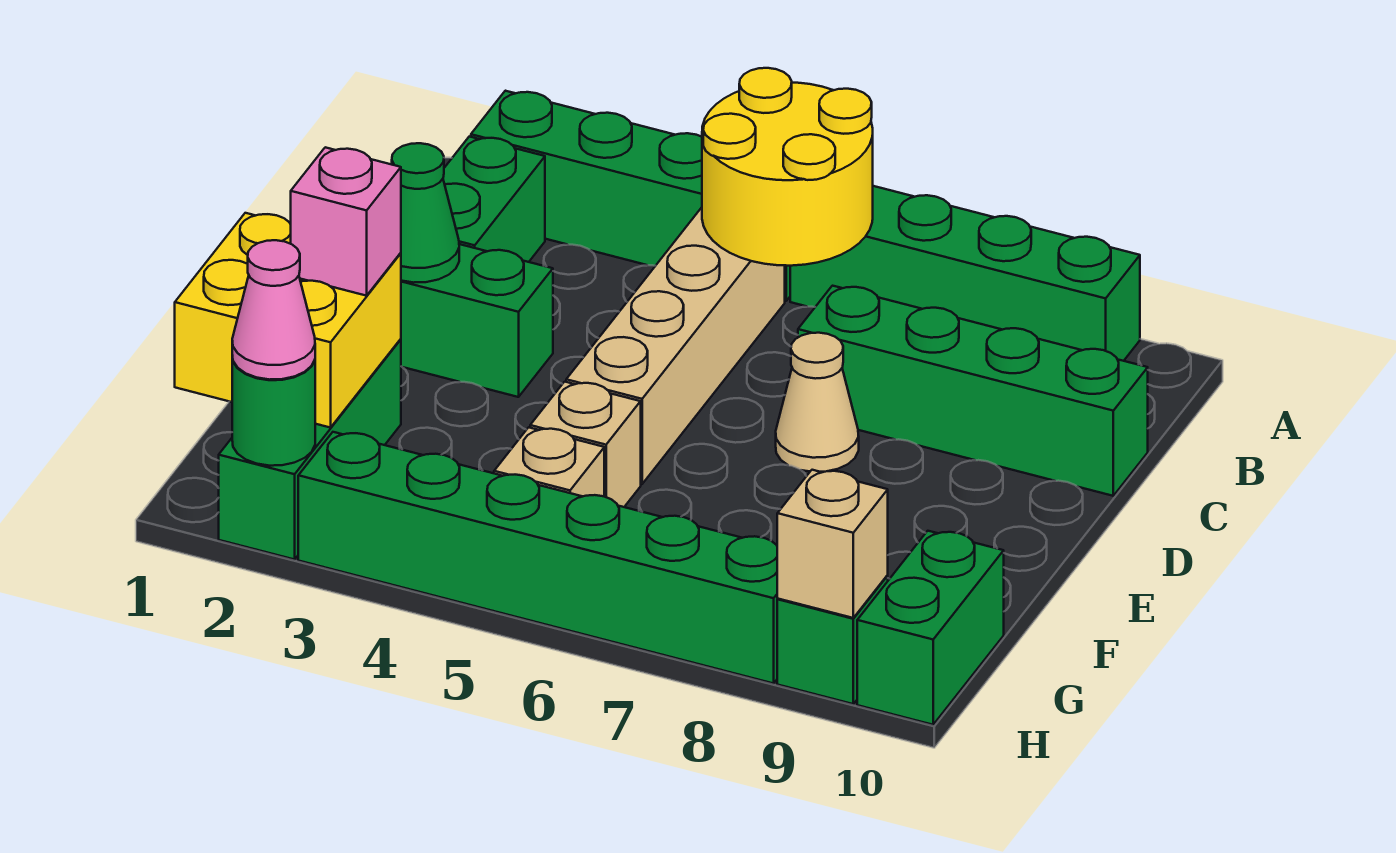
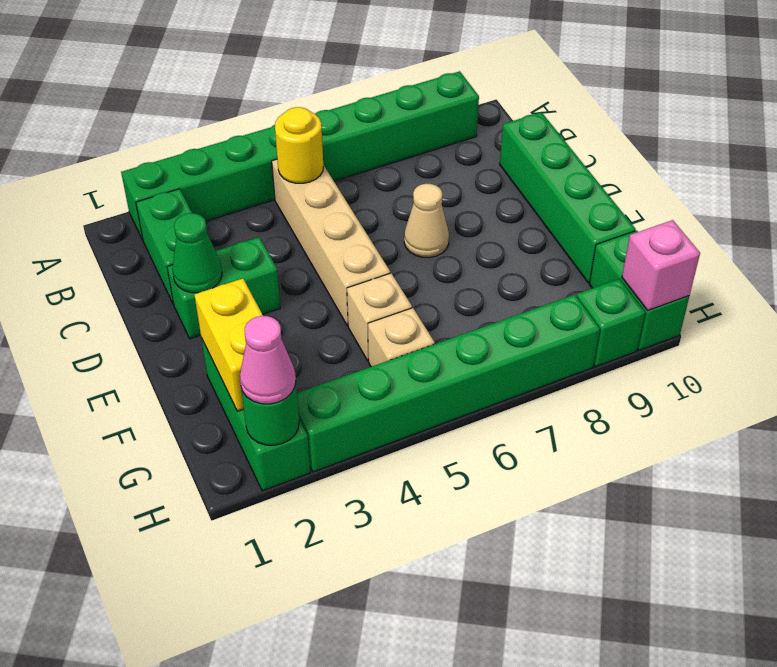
yellow round brick A5:B6 level 2 -> yellow round brick B5 level 2
green brick C7:C10 level 1 -> green brick C10:F10 level 1
yellow brick F1:G2 level 2 -> yellow brick F2:G2 level 2
pink brick F2 level 3 -> pink brick H10 level 2
tan brick H9 level 2 -> none

